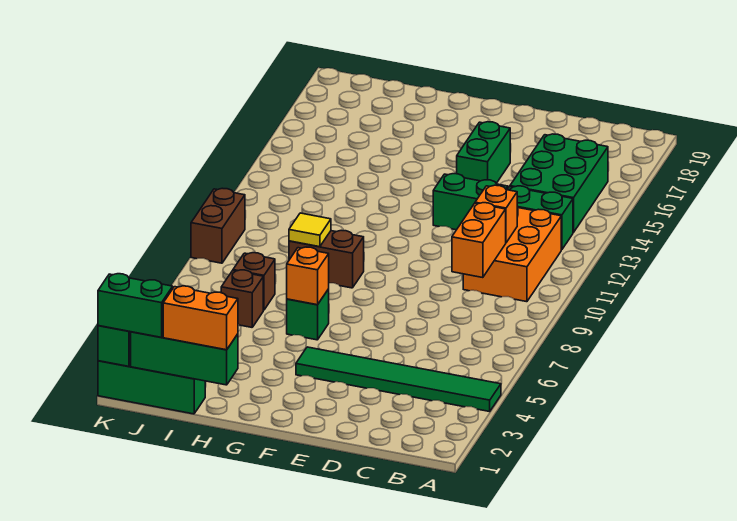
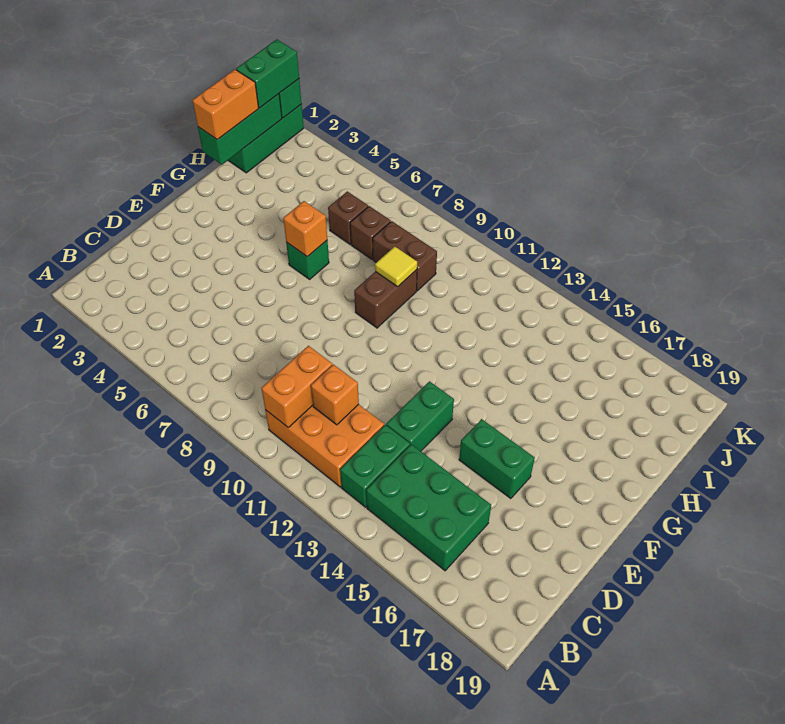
green tile A4:F4 level 1 -> none
orange brick C9:C10 level 2 -> orange brick B10:C10 level 2
brown brick K9:K10 level 1 -> brown brick I8:I9 level 1

